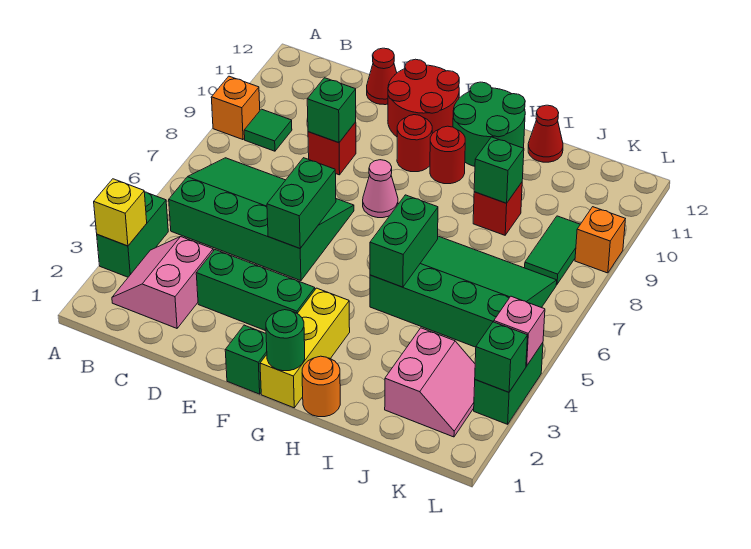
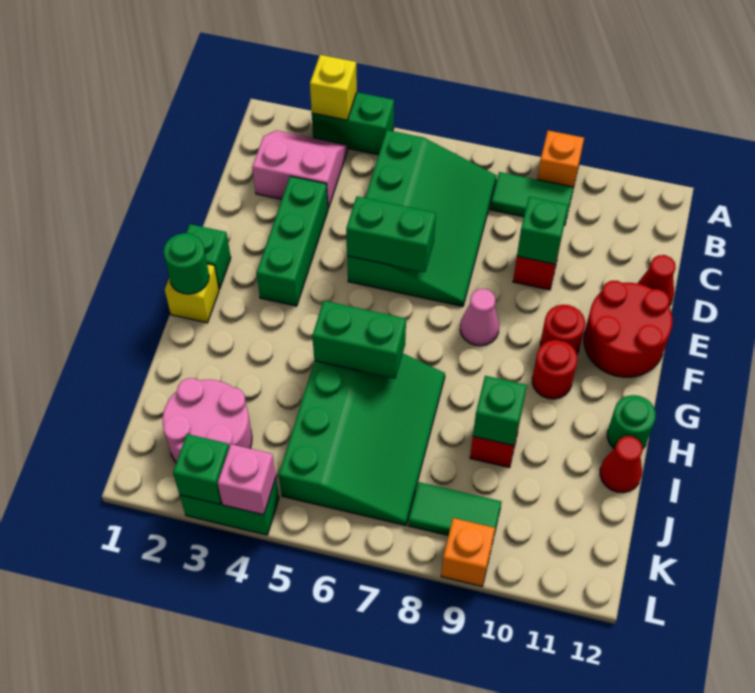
green tile B9 level 1 -> green tile B8:B9 level 1
yellow brick G1:G3 level 1 -> yellow brick G1 level 1
green round brick G11:H12 level 1 -> green round brick H12 level 1
orange round brick H1 level 1 -> none
pink slope J2:K3 level 1 top J -> pink round brick J2:K3 level 1

